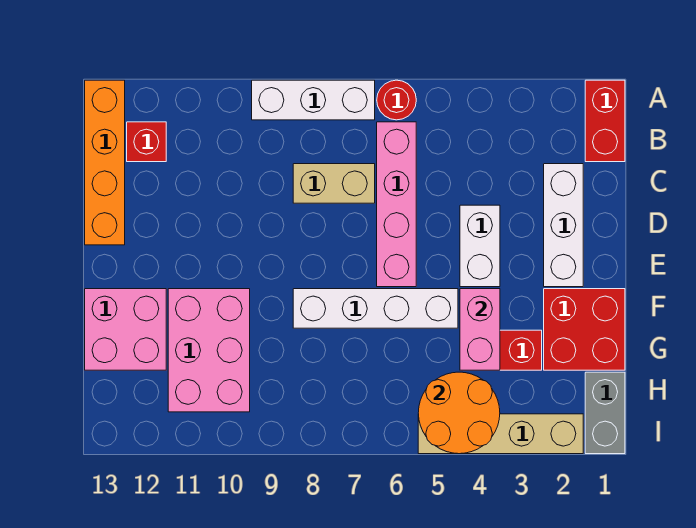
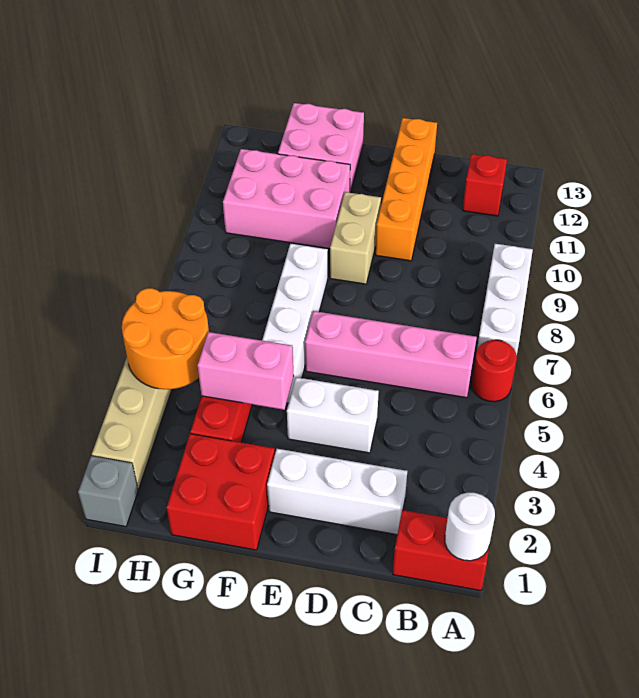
none -> white round brick A1 level 2
orange brick A13:D13 level 1 -> orange brick D10:D13 level 1
tan brick C7:C8 level 1 -> tan brick E9:E10 level 1
grey brick H1:I1 level 1 -> grey brick I1 level 1

